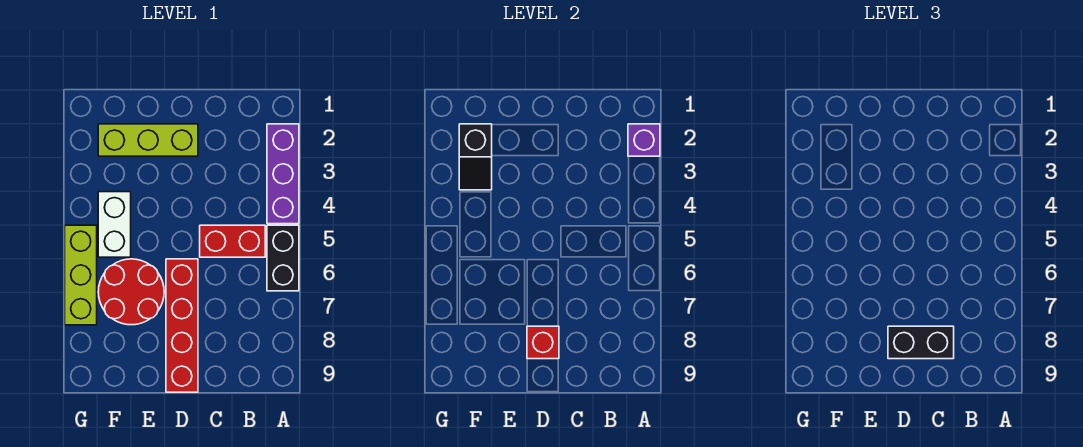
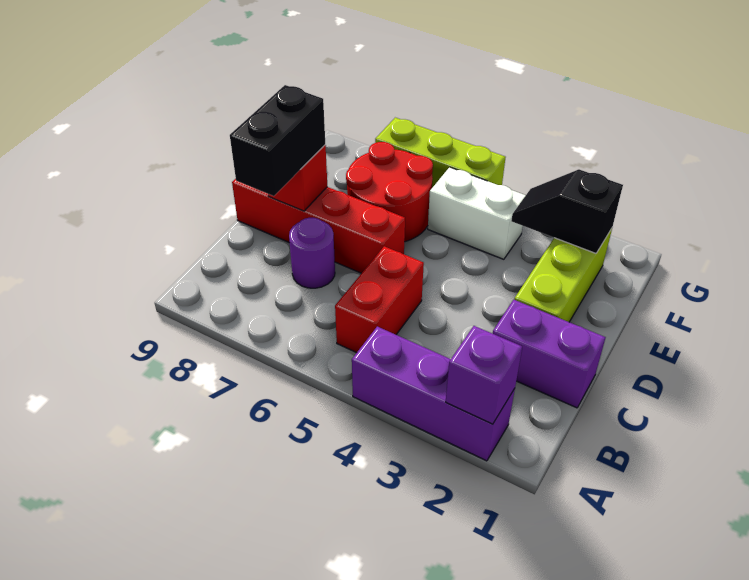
black brick A5:A6 level 1 -> none
none -> purple brick C1:C2 level 1
none -> purple round brick C7 level 1

